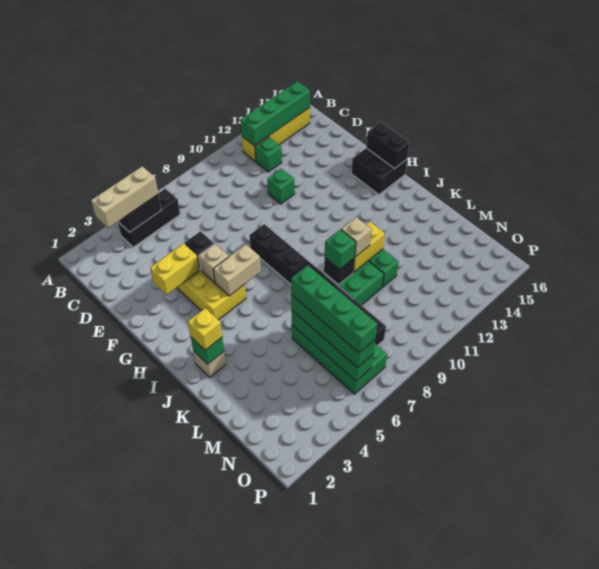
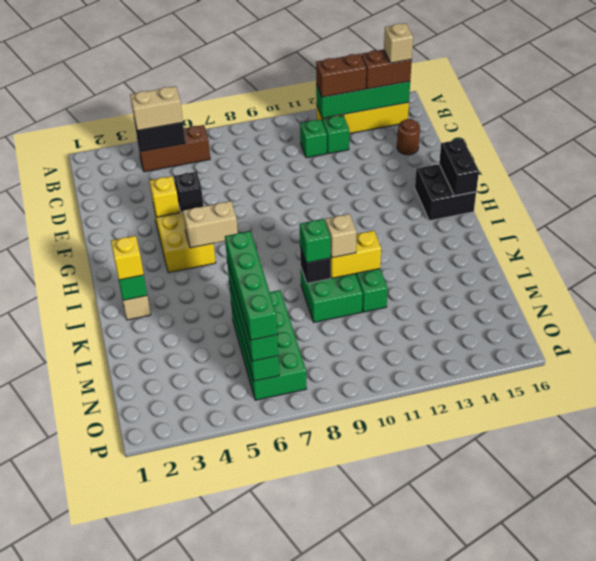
tan brick B3:B5 level 3 -> tan brick B4:B5 level 3
black brick B4:B6 level 1 -> brown brick B4:B6 level 1
none -> brown brick B12:B13 level 3
none -> brown brick B14:B15 level 3
none -> brown round brick D15 level 1
green brick E11 level 1 -> green brick C11 level 1
yellow brick F3:F4 level 2 -> yellow brick F4 level 2
tan brick G5 level 2 -> tan brick B15 level 4
black brick G8:N8 level 1 -> none

